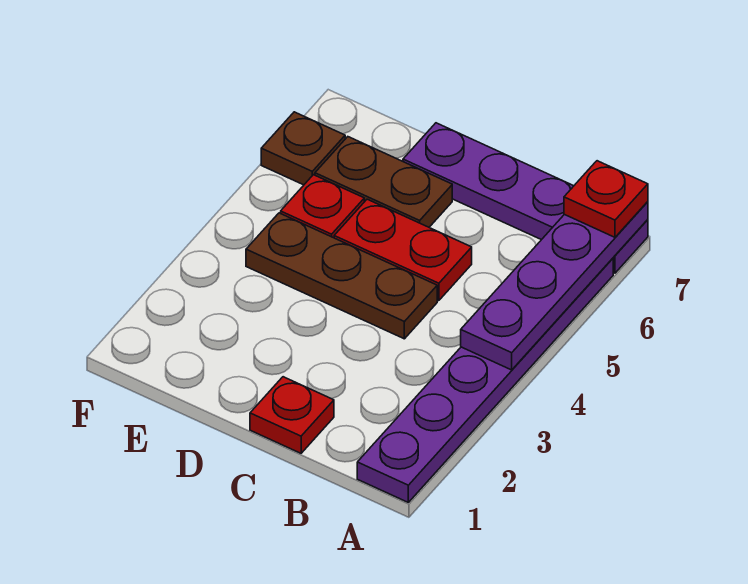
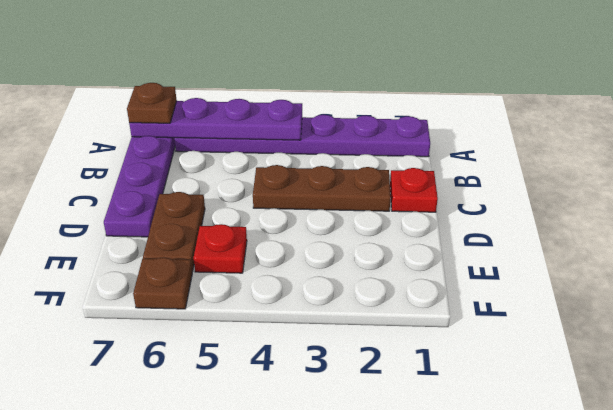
red plate A7 level 3 -> brown plate A7 level 3
brown plate C4:E4 level 1 -> brown plate C2:C4 level 1
red plate C5:D5 level 1 -> none

